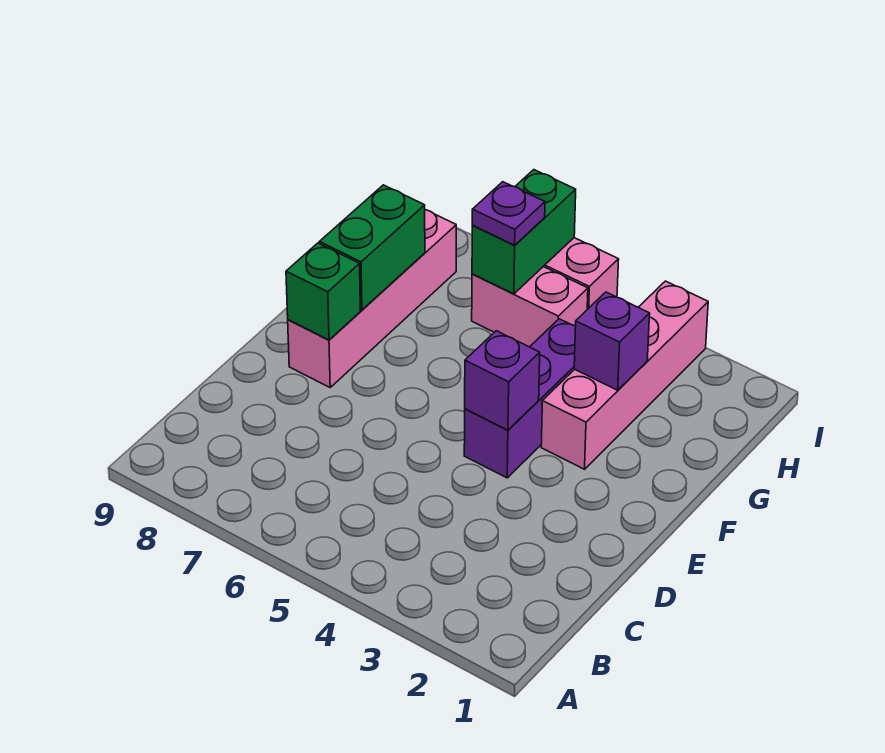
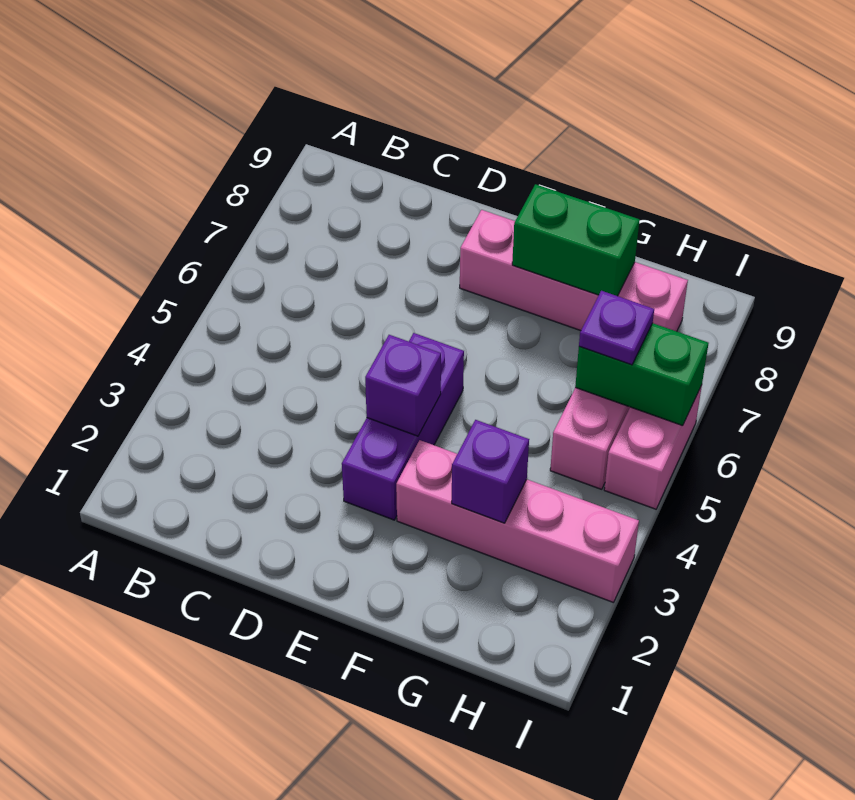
purple brick E4:G4 level 1 -> purple brick E3:E5 level 1
green brick E8 level 2 -> none

